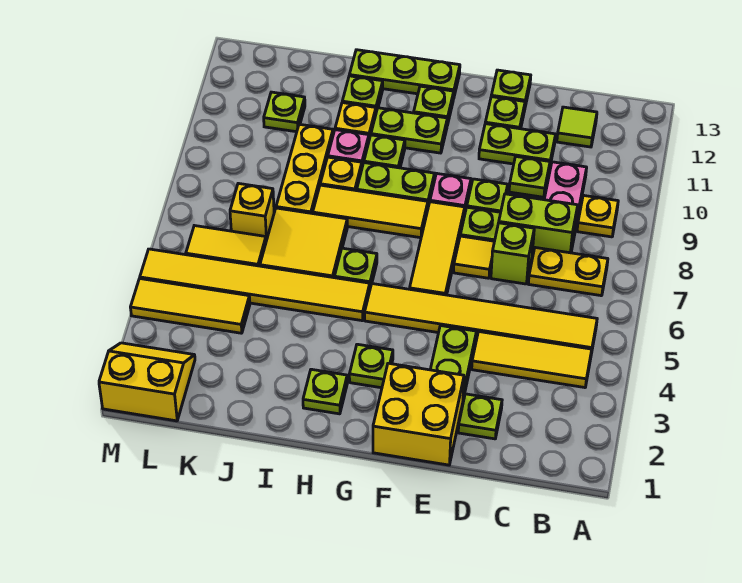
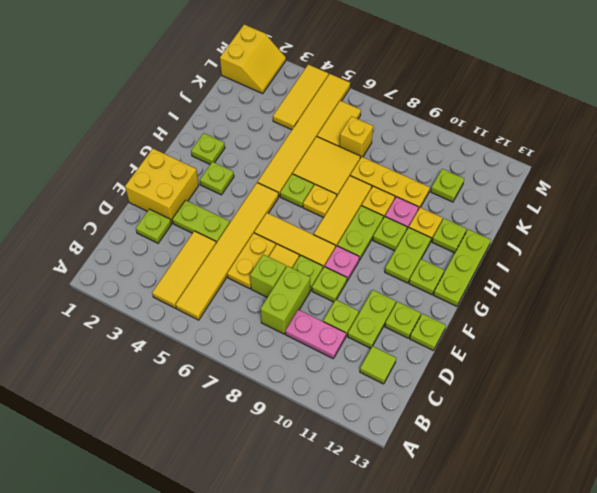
yellow plate B7:C7 level 1 -> yellow plate D6:E6 level 1
yellow plate B9 level 1 -> yellow plate H7 level 1

